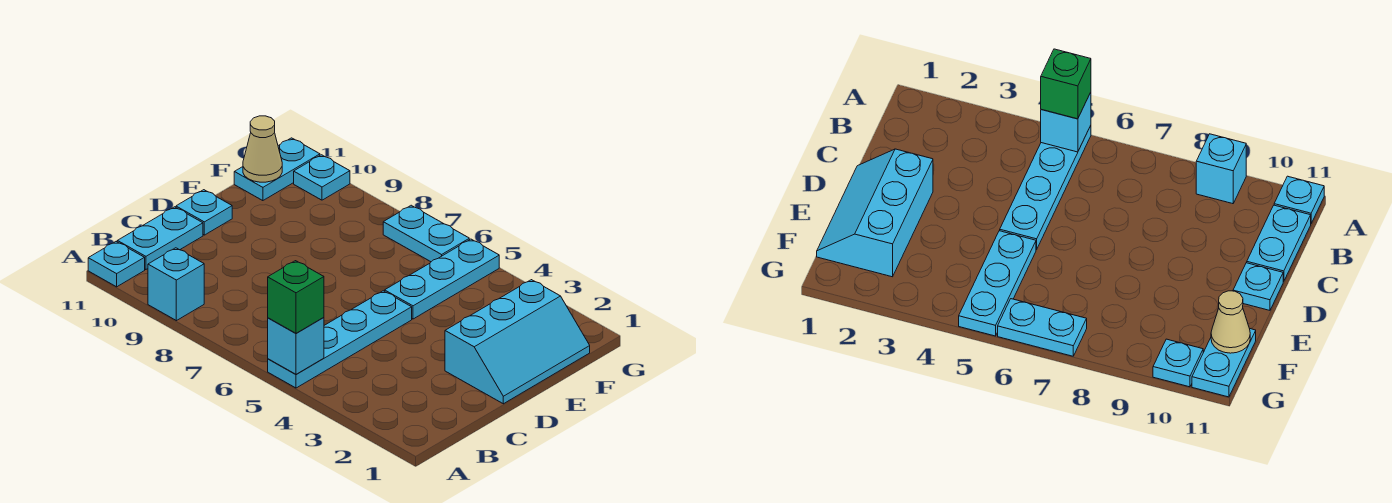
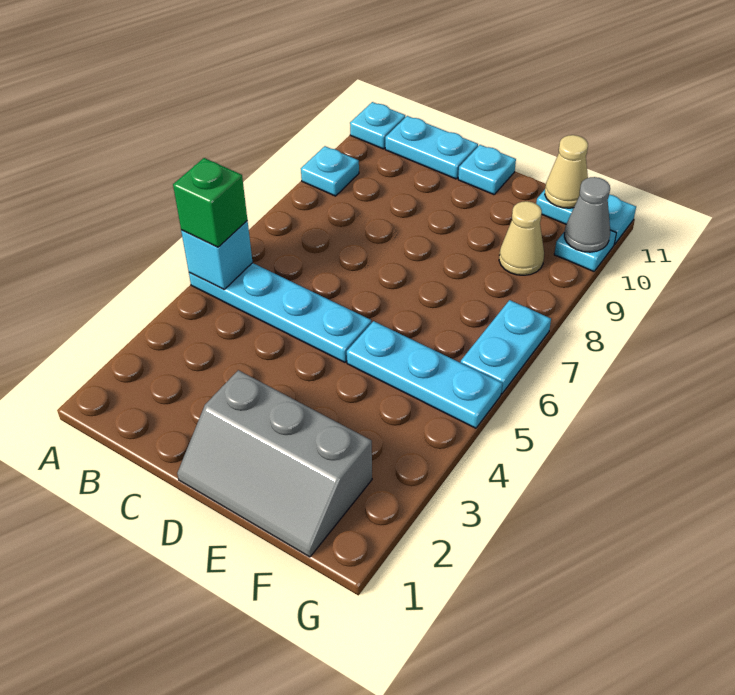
cyan brick A9 level 1 -> cyan plate A9 level 1
cyan slope D1:F2 level 1 top 2 -> grey slope D1:F2 level 1 top 2
none -> tan cone F9 level 1
none -> grey cone G10 level 2

